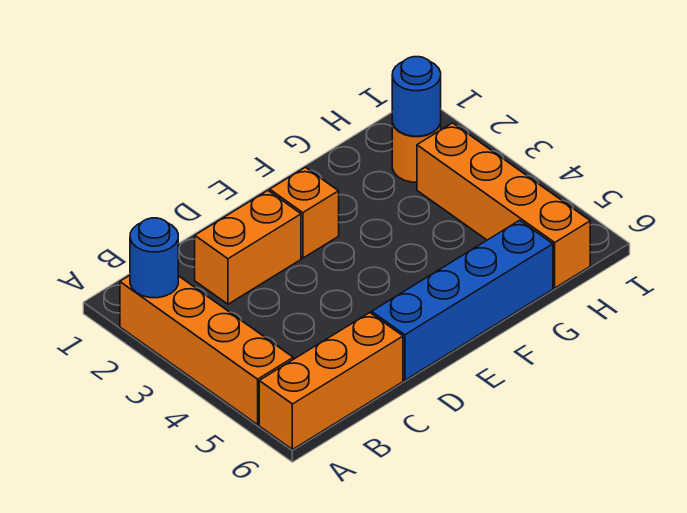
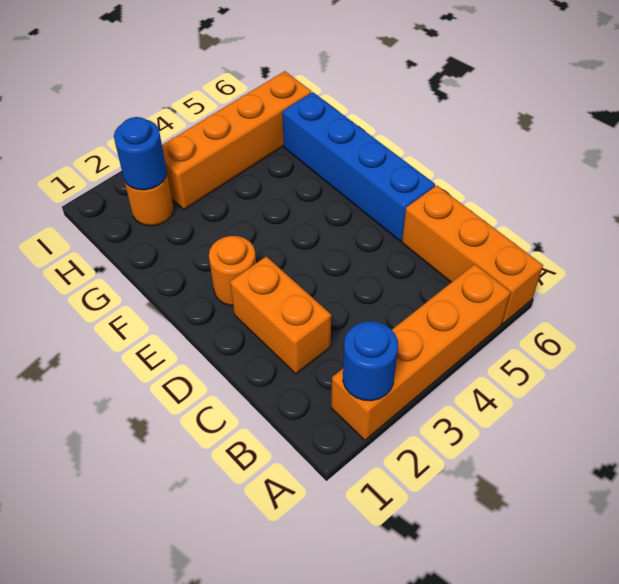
orange brick E2 level 1 -> orange round brick E2 level 1

